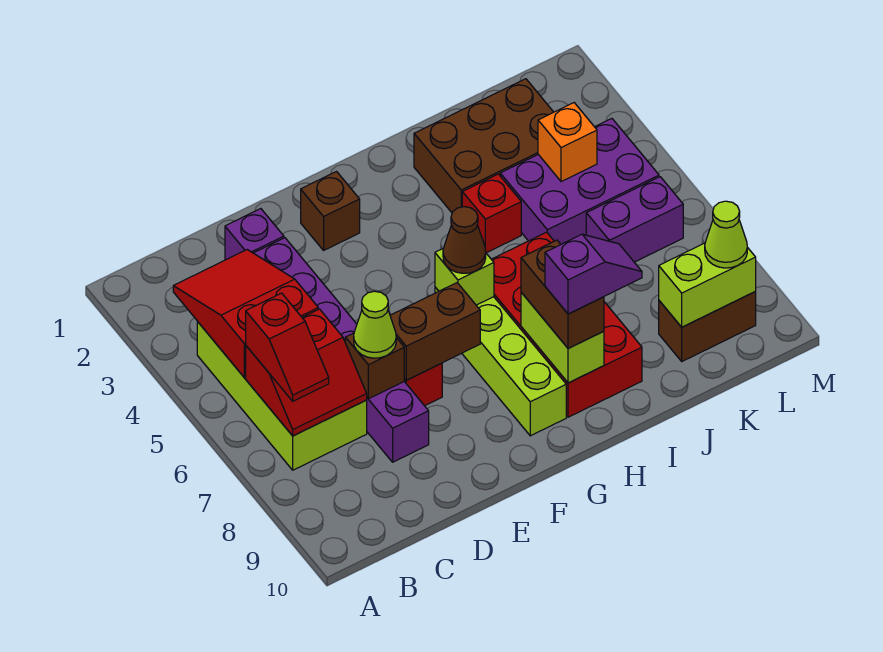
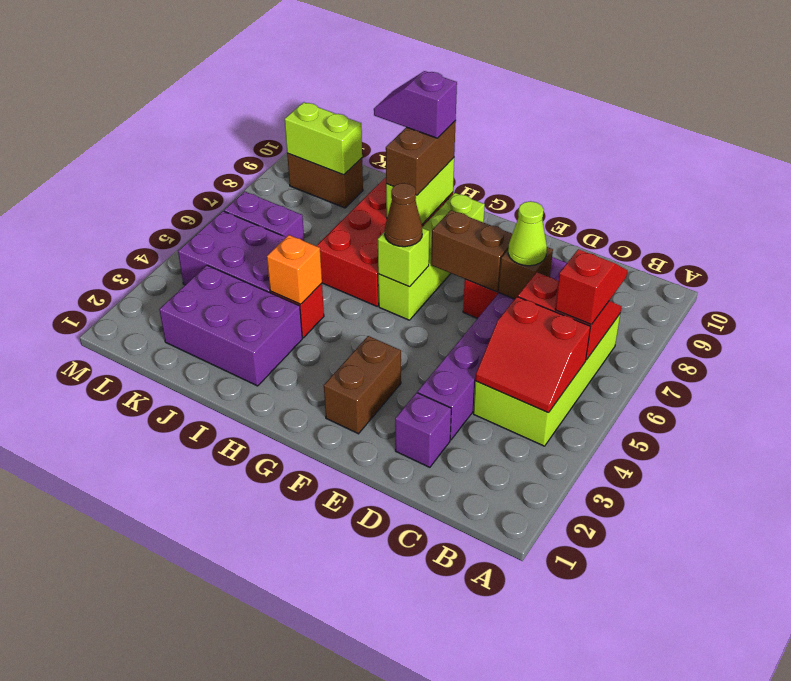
red slope B3:C5 level 2 top 5 -> red slope B4:C5 level 2 top 5
brown brick F2 level 1 -> brown brick F2:F3 level 1
brown brick I2:K3 level 1 -> purple brick I2:K3 level 1
orange brick K4 level 2 -> orange brick I4 level 2
lime cone L9 level 3 -> none

